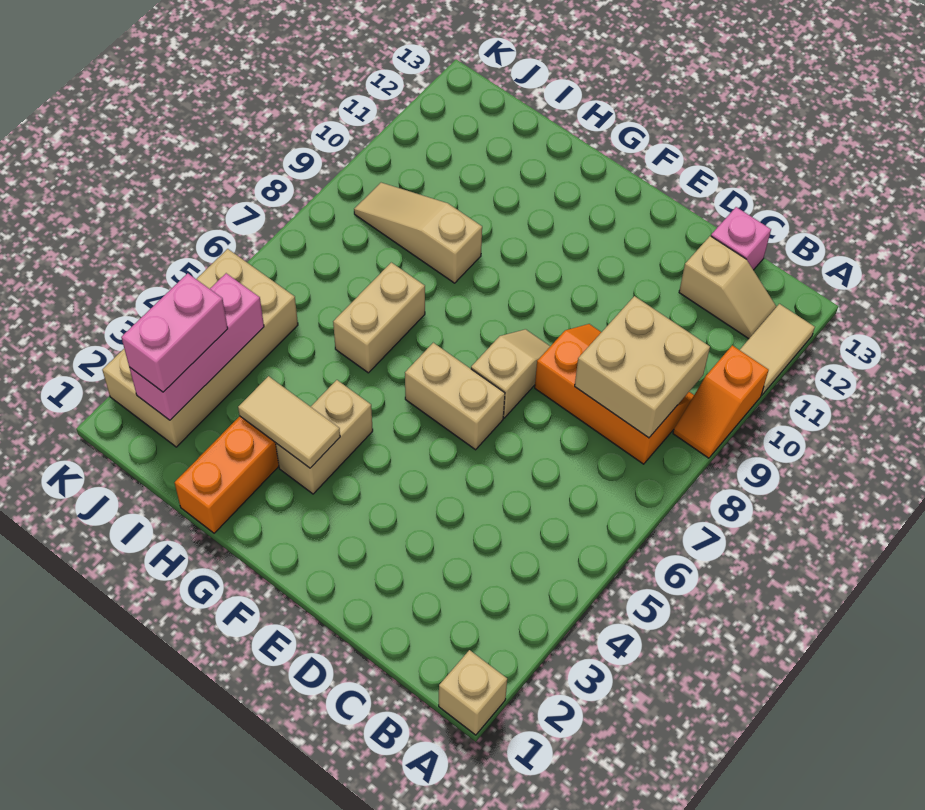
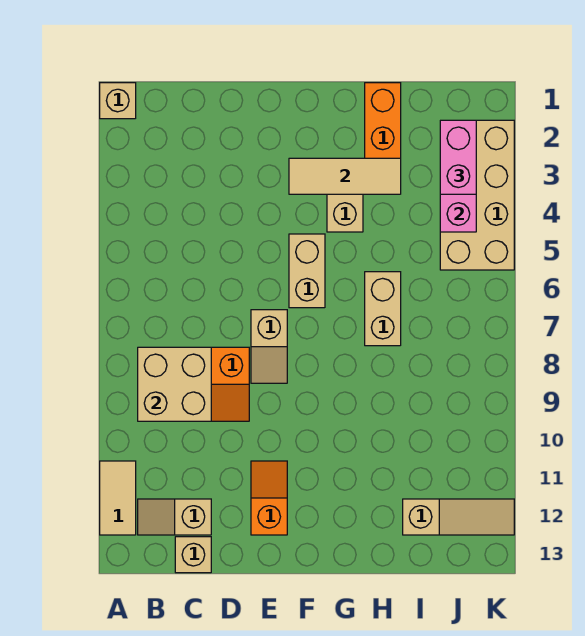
orange slope A9:A10 level 1 top 10 -> orange slope E11:E12 level 1 top 12
pink brick C13 level 1 -> tan brick C13 level 1
tan brick E6:F6 level 1 -> tan brick F5:F6 level 1
tan tile G3:H3 level 2 -> tan tile F3:H3 level 2
tan slope H9:J9 level 1 top H -> tan slope I12:K12 level 1 top I

